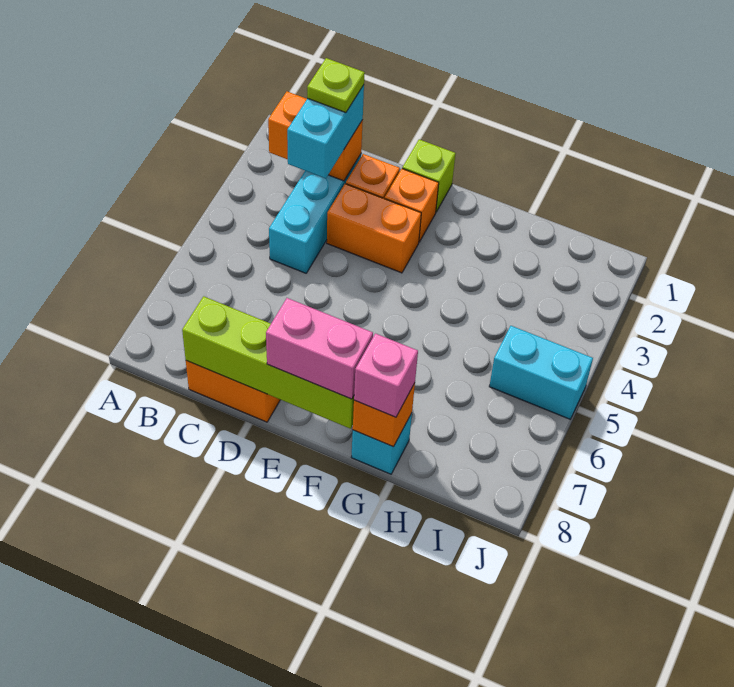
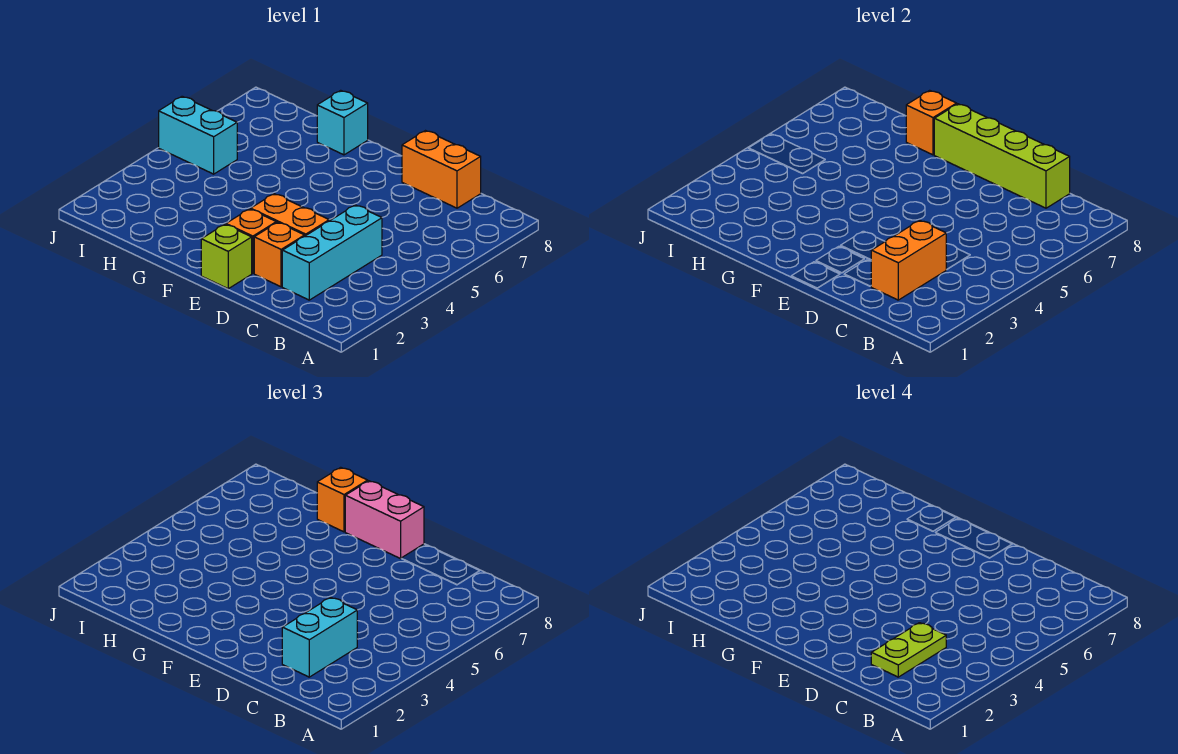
orange brick B2:C2 level 2 -> orange brick C2:C3 level 2
lime plate C2 level 4 -> lime plate C2:C3 level 4
pink brick G8 level 3 -> orange brick G8 level 3

